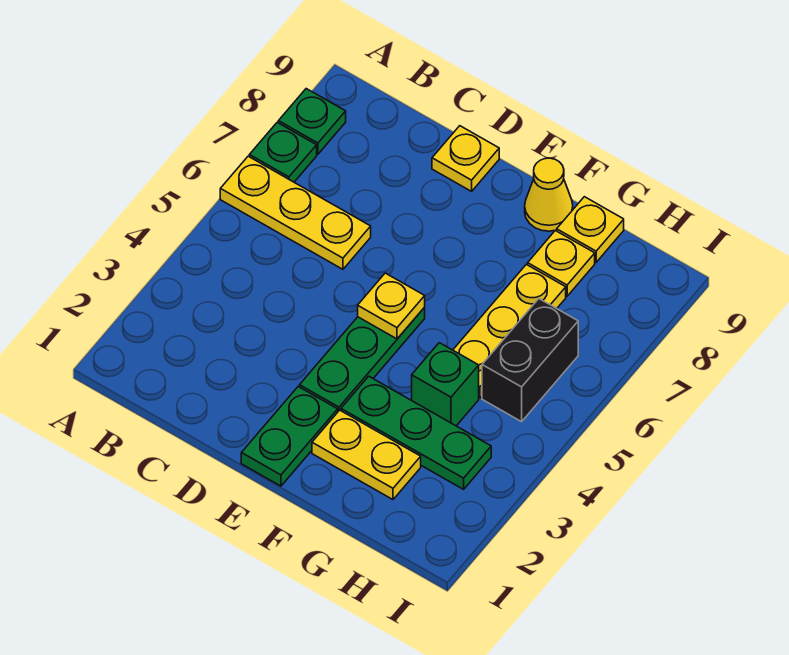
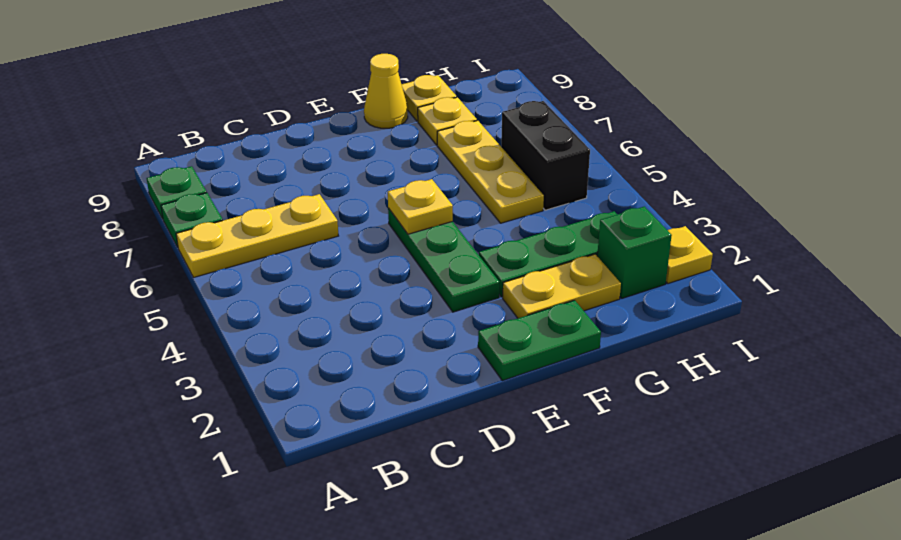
yellow plate D9 level 1 -> yellow plate I2 level 1
green plate E1:E2 level 1 -> green plate E1:F1 level 1
green brick G4 level 1 -> green brick H2 level 1

